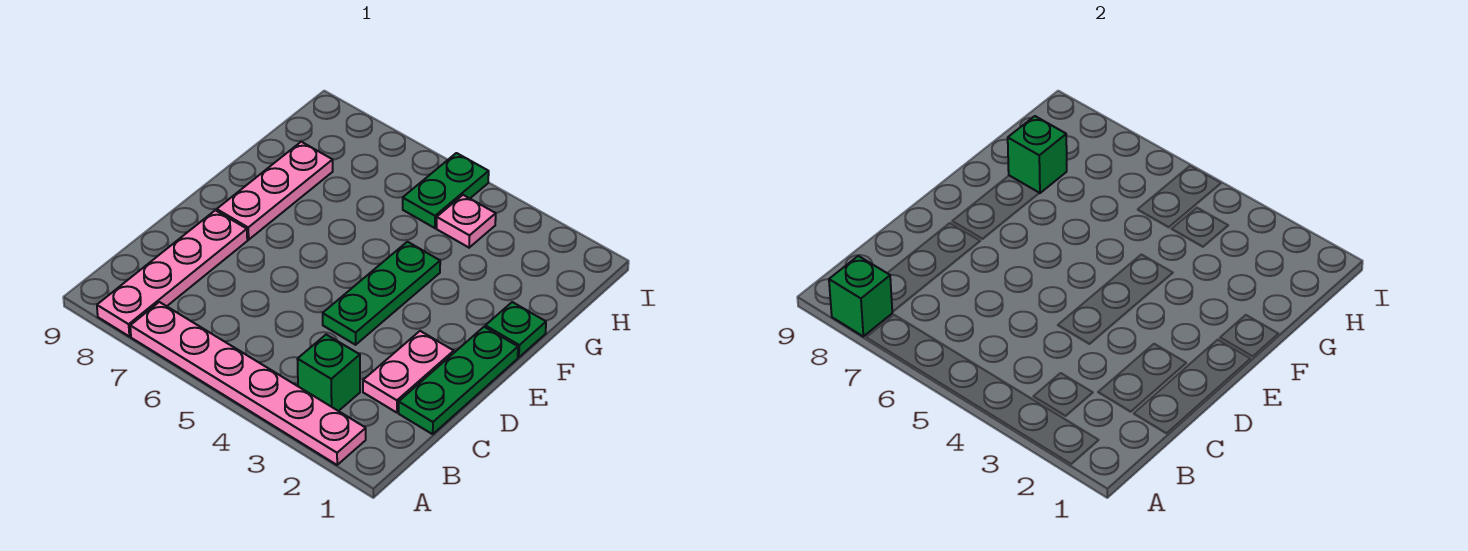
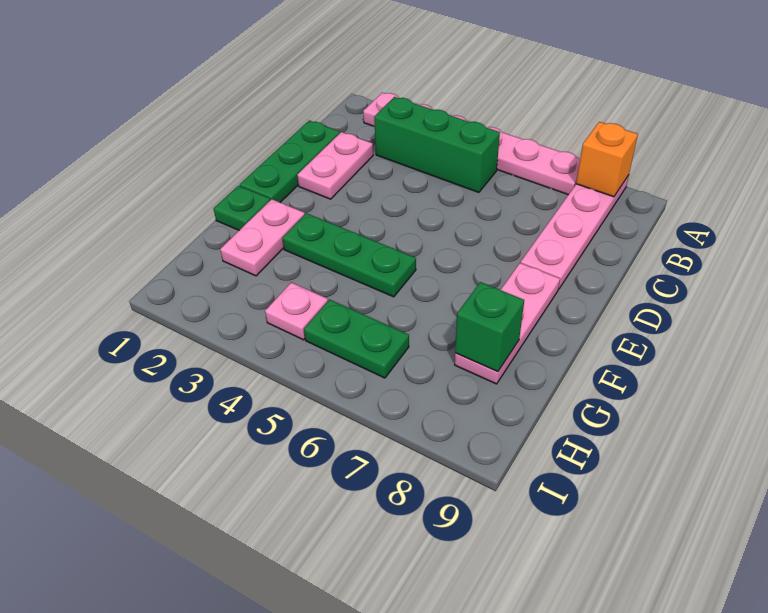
green brick A8 level 2 -> orange brick A8 level 2
green brick B3 level 1 -> green brick B3:B5 level 1
green plate D4:F4 level 1 -> green plate F3:F5 level 1
none -> pink plate F2:G2 level 1
green plate H5:I5 level 1 -> green plate H5:H6 level 1

